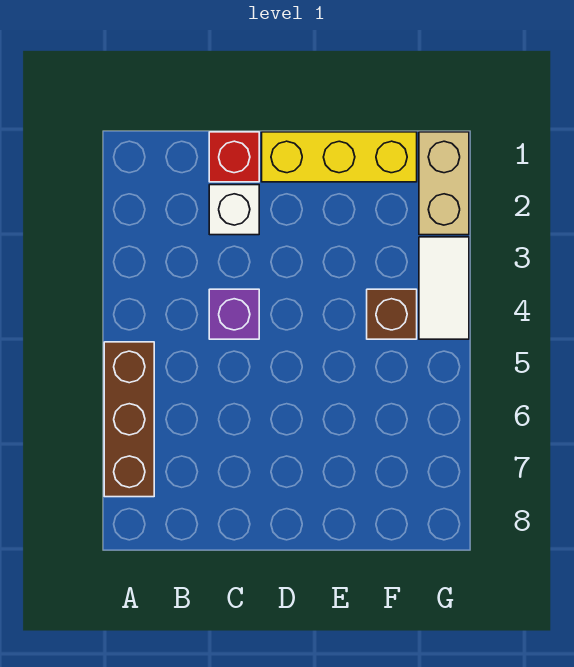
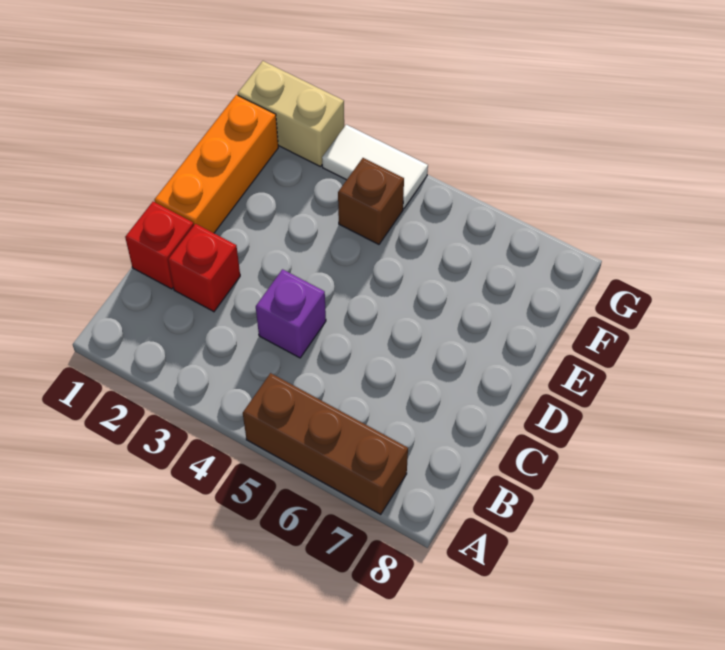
white brick C2 level 1 -> red brick C2 level 1
yellow brick D1:F1 level 1 -> orange brick D1:F1 level 1

